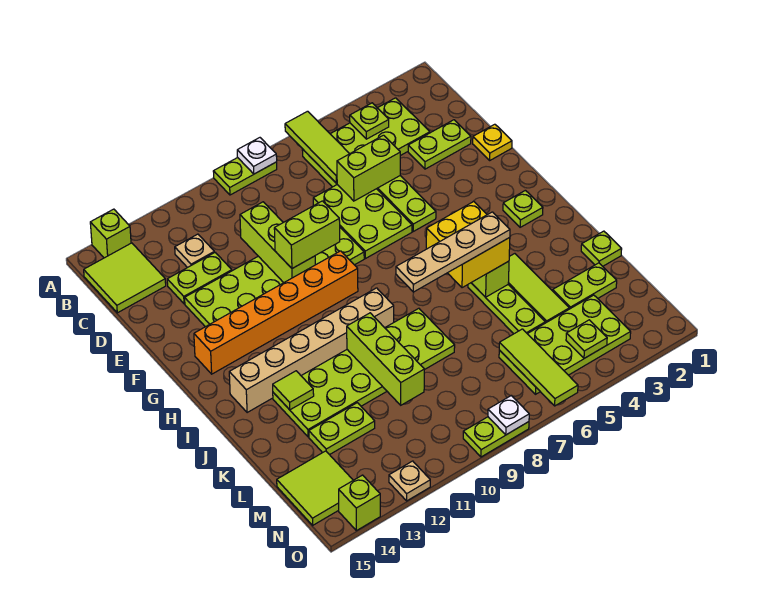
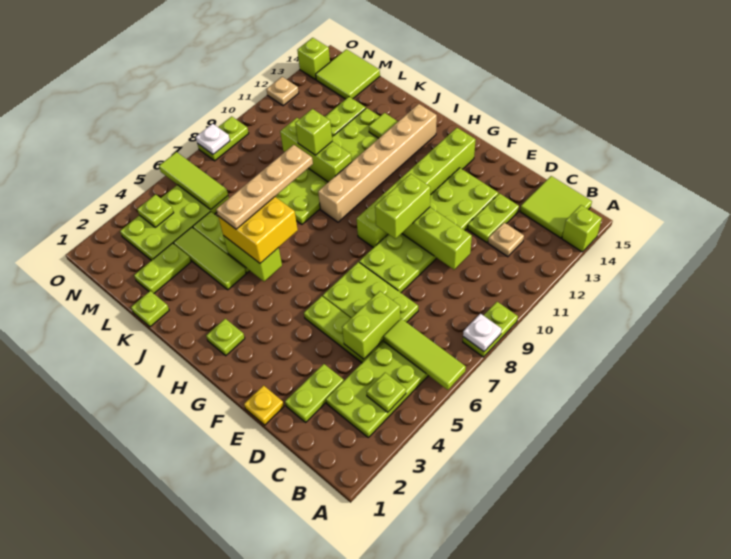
orange brick G9:G14 level 1 -> lime brick G9:G14 level 1
none -> lime brick K10 level 3

